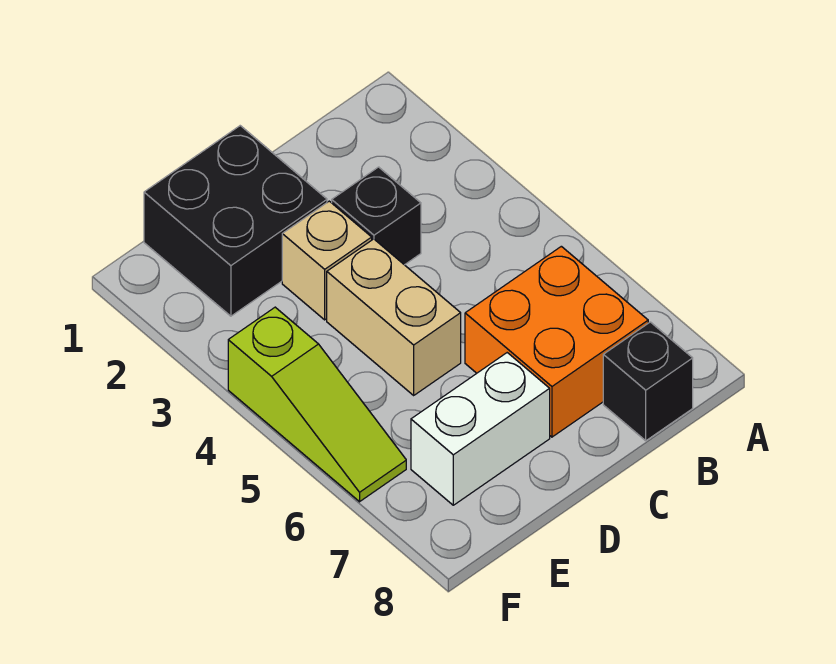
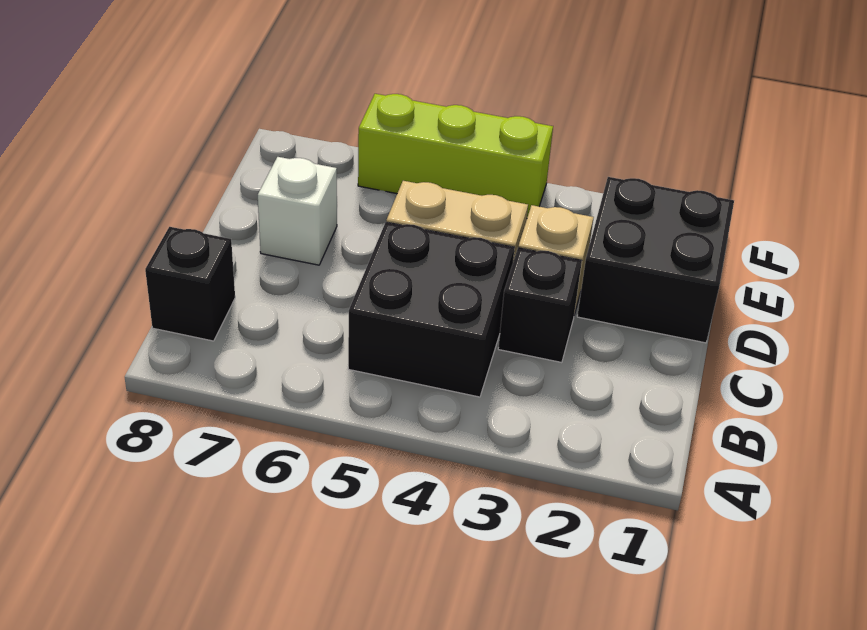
none -> black brick B4:C5 level 1
orange brick B6:C7 level 1 -> none
white brick D7:E7 level 1 -> white brick D7 level 1
lime slope F4:F6 level 1 top 4 -> lime brick F4:F6 level 1

